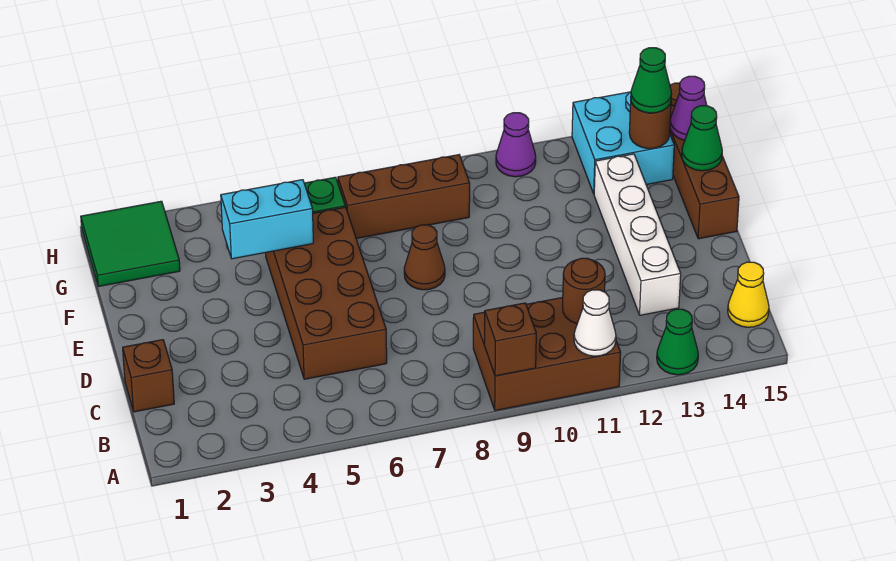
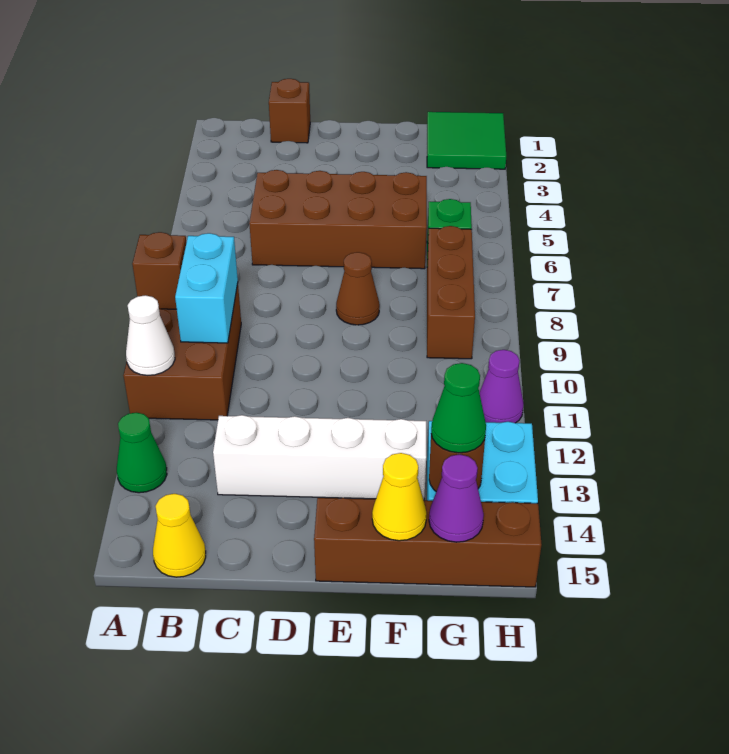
brown round brick B11 level 2 -> none
cyan brick F4:F5 level 2 -> cyan brick B9:B10 level 2
green cone F15 level 2 -> yellow cone F15 level 2

